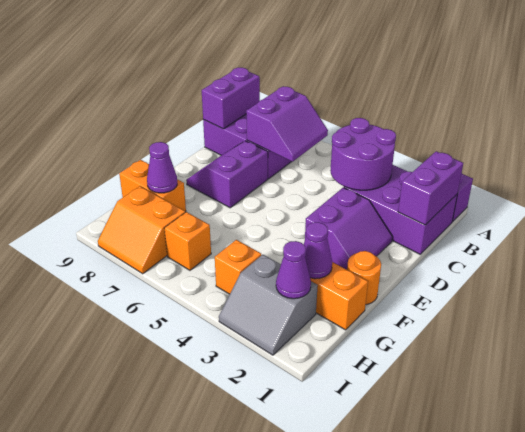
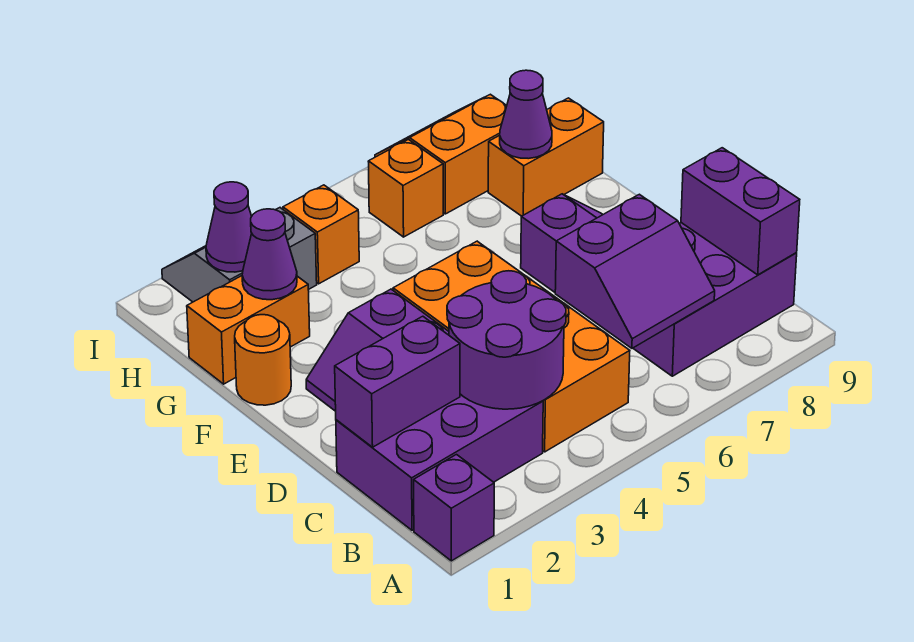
purple brick B1:C1 level 2 -> purple brick C1:C2 level 2
none -> orange brick B4:E5 level 1
purple slope B6:C7 level 2 top 7 -> purple slope B6:C7 level 2 top C

